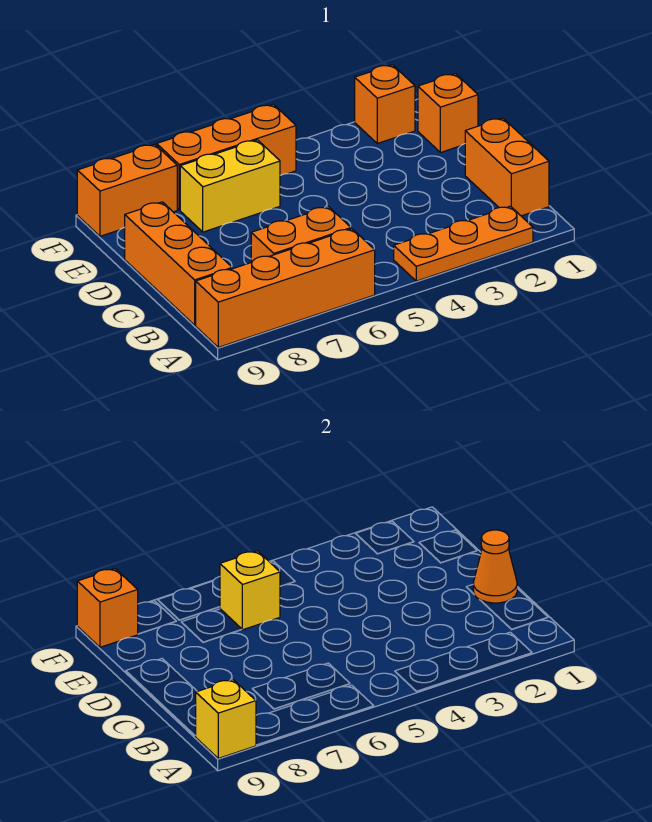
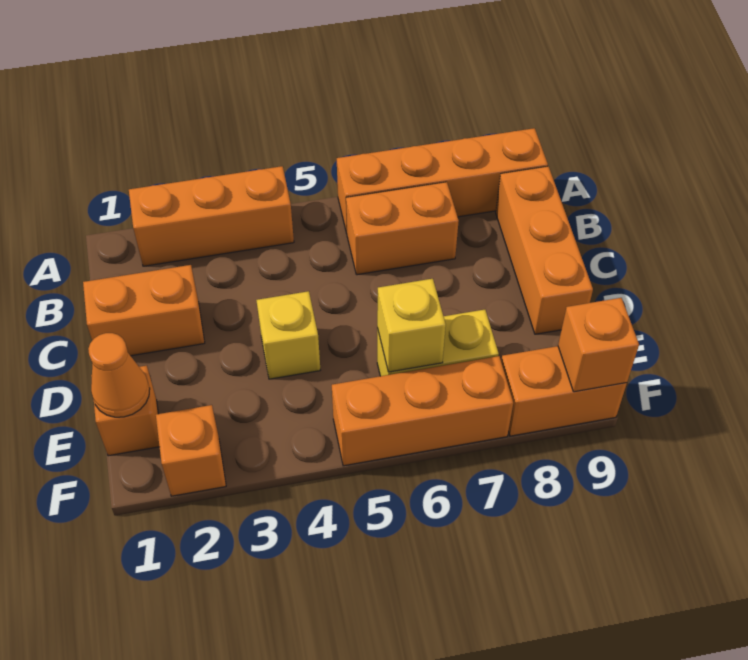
orange plate A2:A4 level 1 -> orange brick A2:A4 level 1
yellow brick A9 level 2 -> yellow brick D4 level 1
orange brick B1:C1 level 1 -> orange brick C1:C2 level 1
orange cone C1 level 2 -> orange cone E1 level 2

